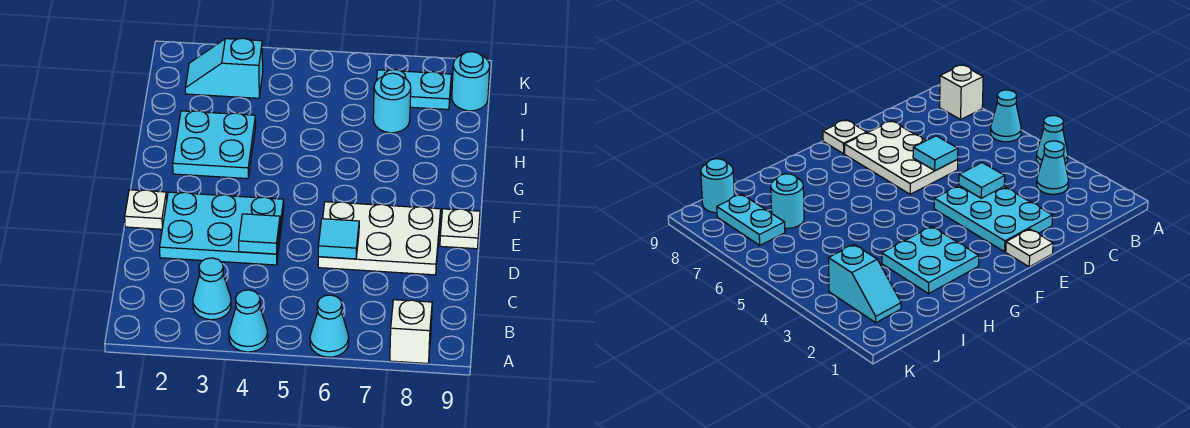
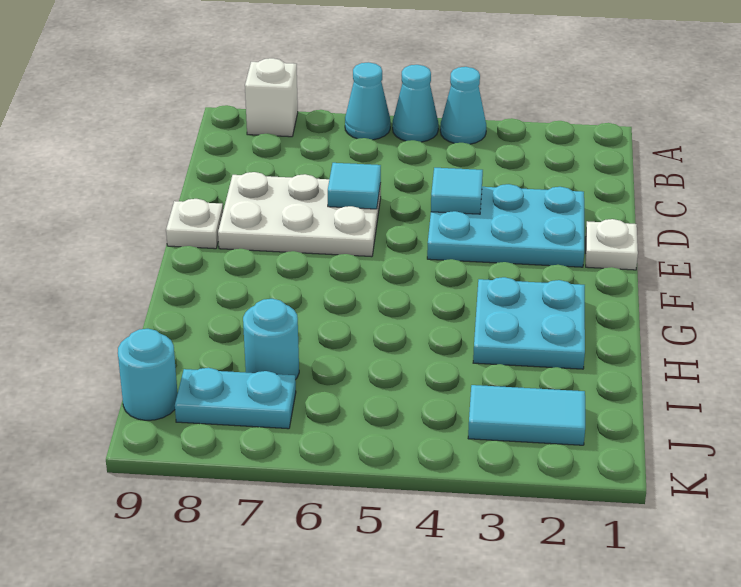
cyan cone B3 level 1 -> cyan cone A5 level 1
cyan slope J2:J3 level 1 top 3 -> cyan tile J2:J3 level 1

